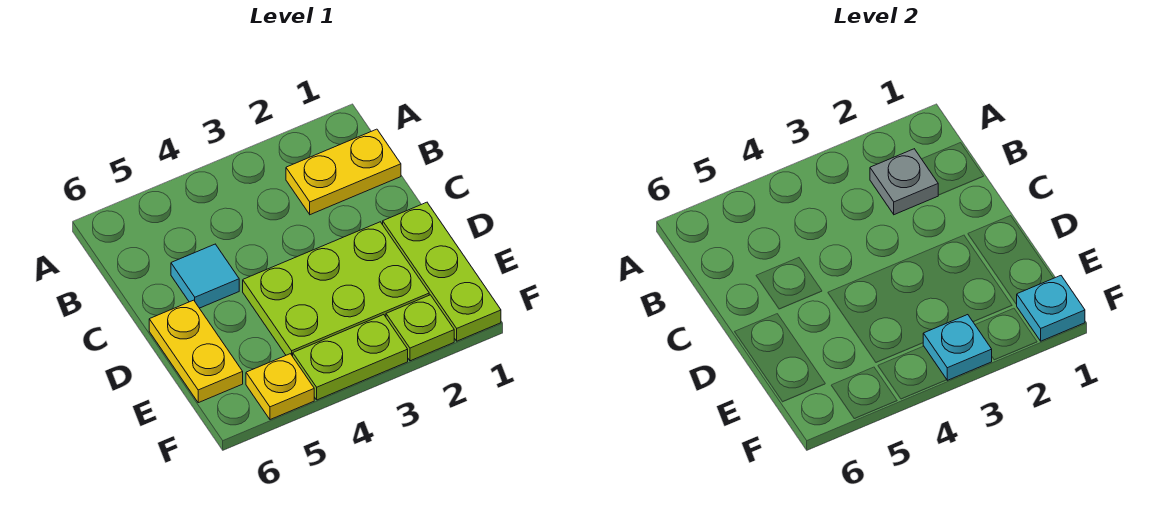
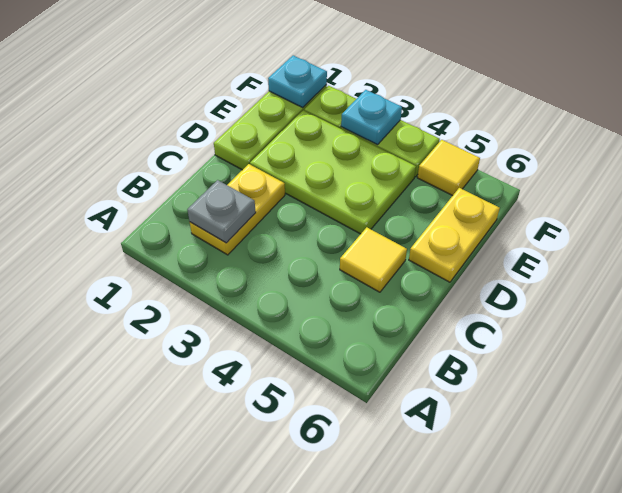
yellow plate B1:B2 level 1 -> yellow plate B2:C2 level 1
cyan tile C5 level 1 -> yellow tile C5 level 1
yellow plate F5 level 1 -> yellow tile F5 level 1

